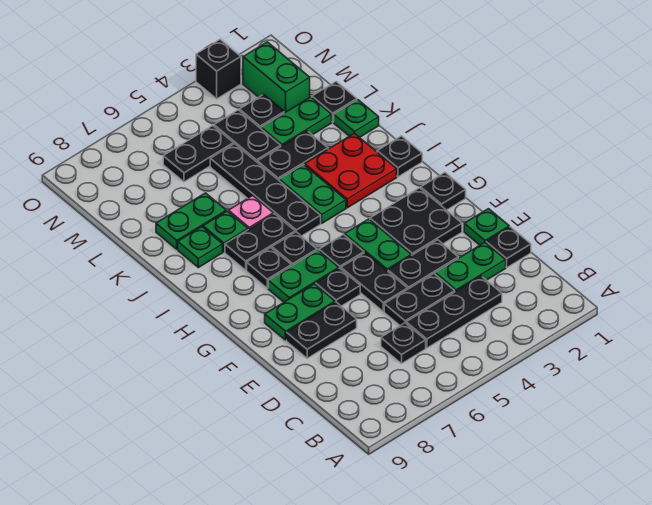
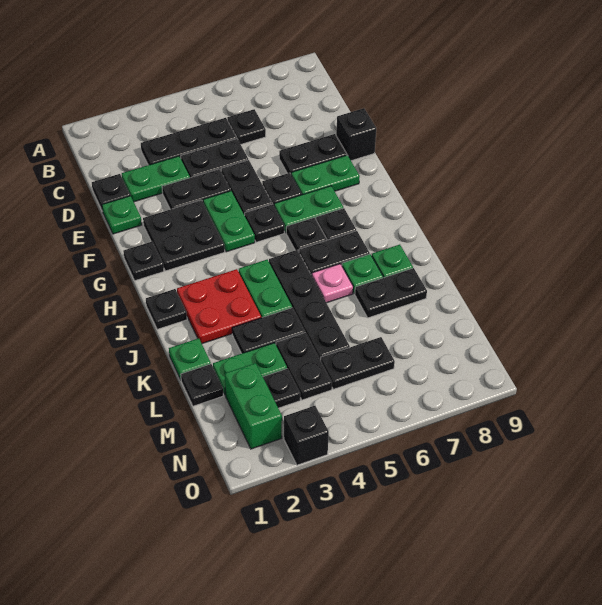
none -> black brick E9 level 1
green plate K7:K8 level 1 -> black plate K7:K8 level 1

